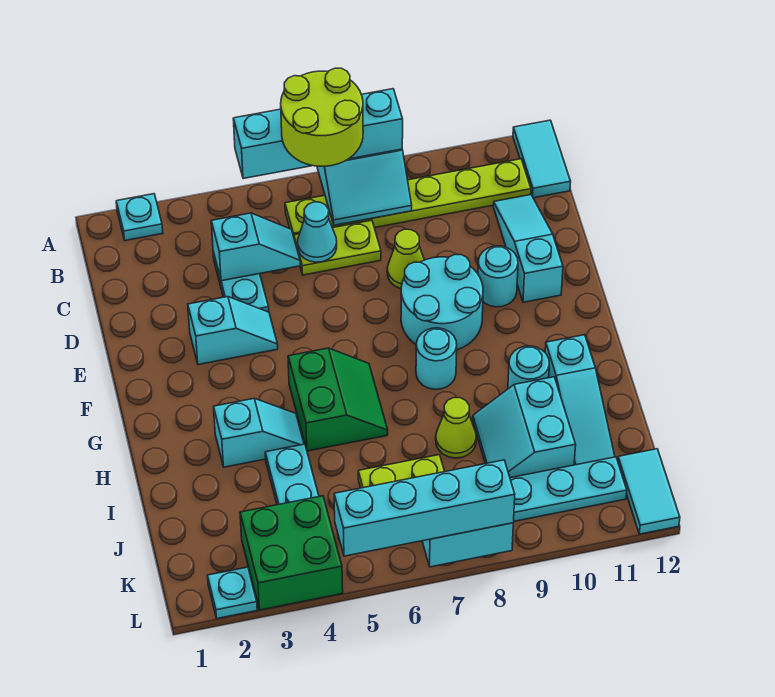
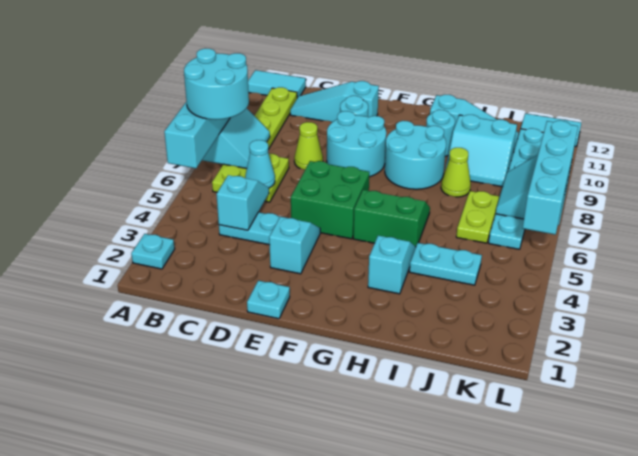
lime round brick A6:B7 level 4 -> cyan round brick A6:B7 level 4
cyan round brick G8 level 1 -> cyan round brick G8:H9 level 1
green brick K3:L4 level 1 -> green brick E5:F6 level 1
cyan plate L2 level 1 -> cyan plate E1 level 1

